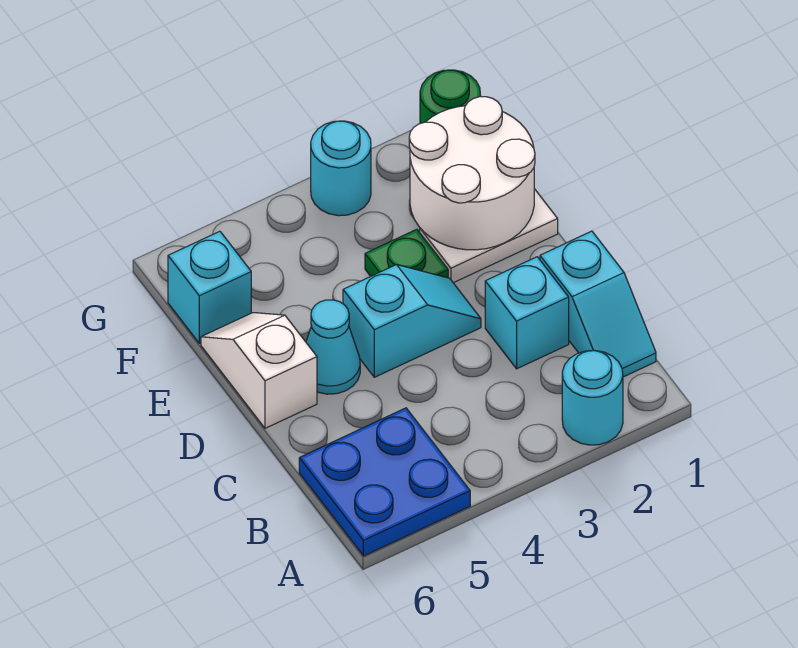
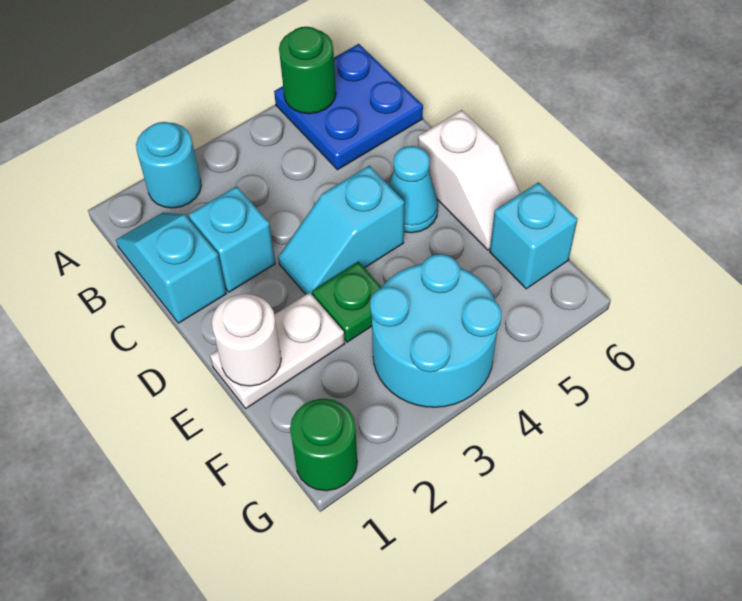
none -> green round brick A5 level 2
white round brick E1:F2 level 2 -> white round brick E1 level 2
cyan round brick G3 level 1 -> cyan round brick F3:G4 level 1

